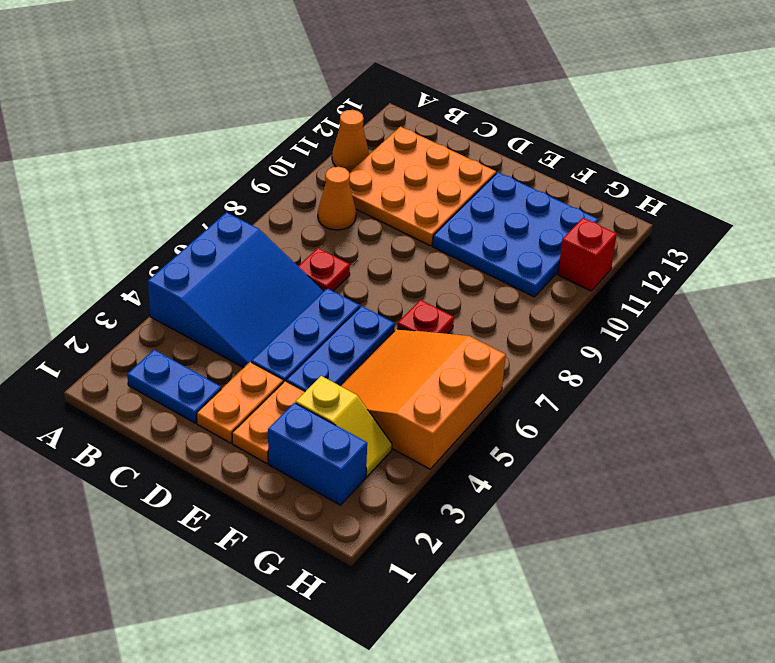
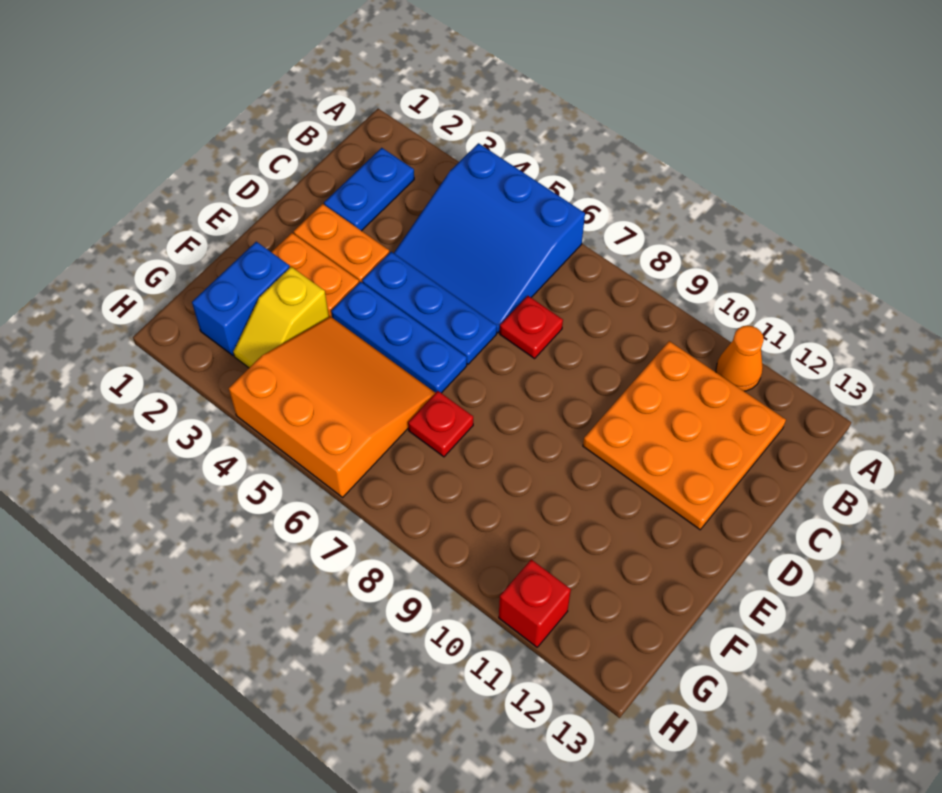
orange cone B9 level 1 -> none
blue plate E10:G12 level 1 -> none

